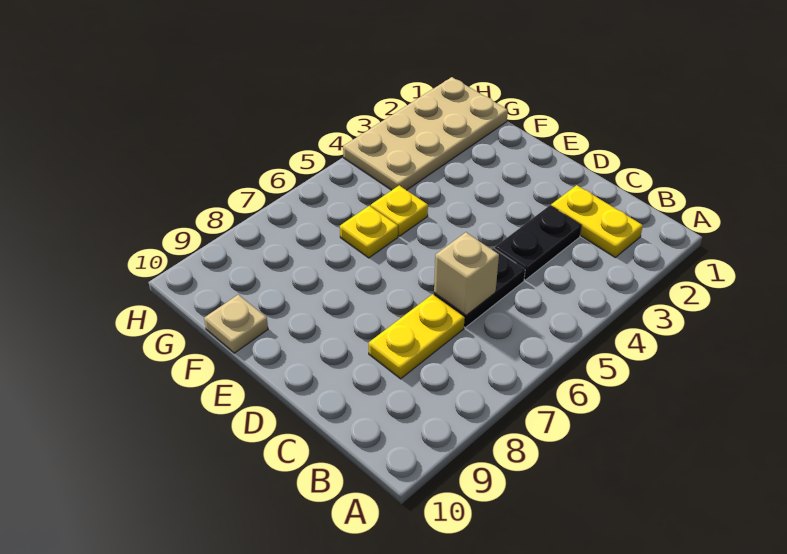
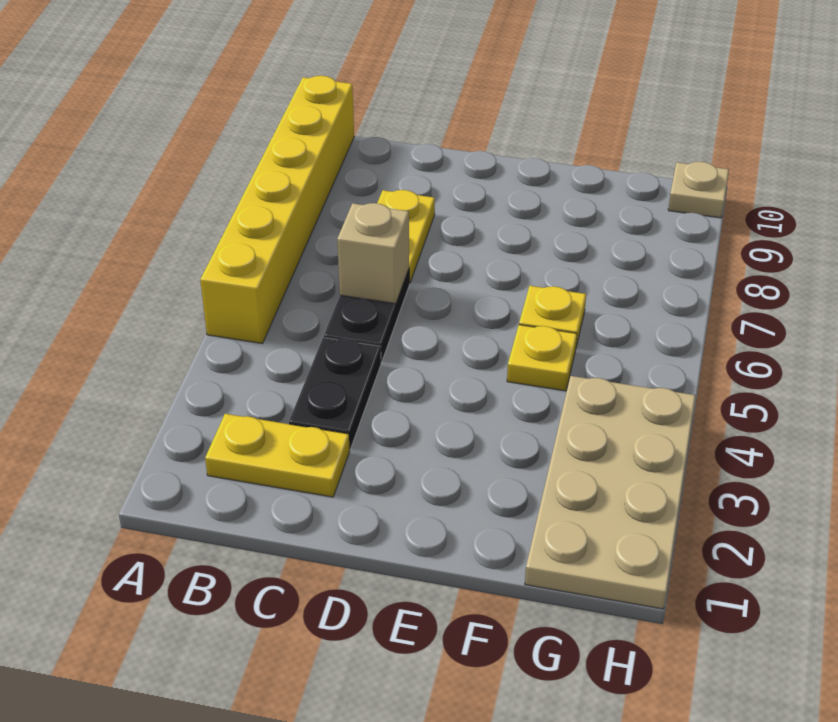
none -> yellow brick A5:A10 level 1
tan plate F10 level 1 -> tan plate H10 level 1

